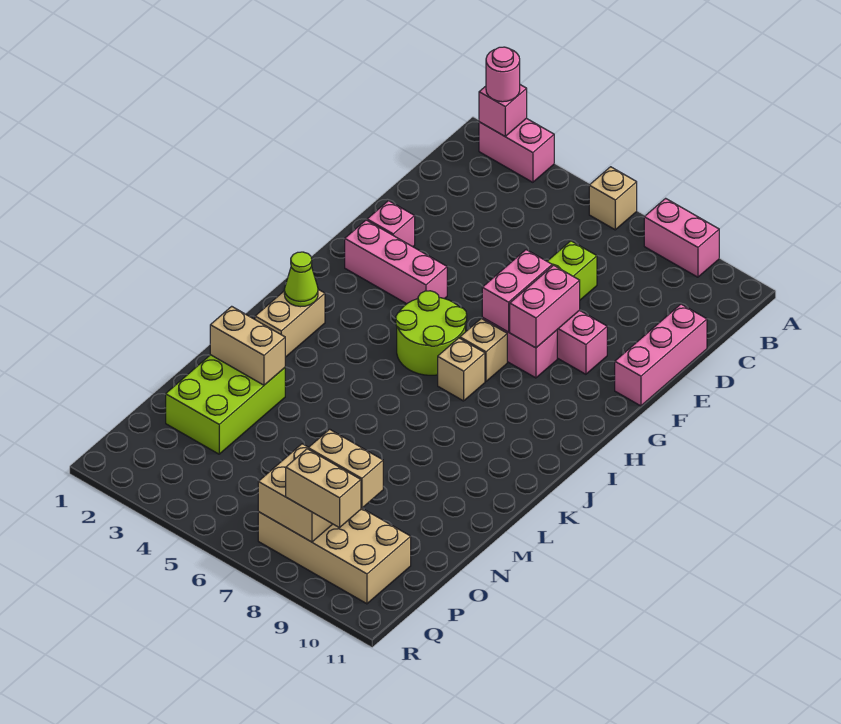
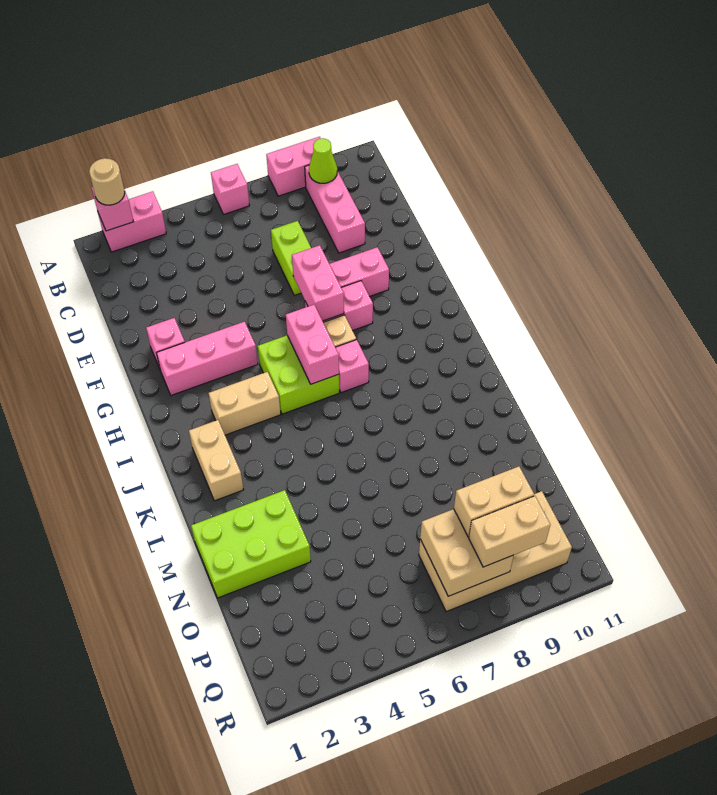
pink round brick A2 level 3 -> tan round brick A2 level 3
tan brick A6 level 1 -> pink brick A6 level 1
pink brick D11:F11 level 1 -> pink brick B9:D9 level 1
pink brick F8:G8 level 2 -> pink brick H6:I6 level 2
lime round brick H5:I6 level 1 -> lime brick H5:I6 level 1
tan brick I7 level 1 -> pink brick I7 level 1
lime cone J2 level 2 -> lime cone B9 level 2
lime brick M2:O3 level 1 -> lime brick M1:N3 level 1
tan brick M2:M3 level 2 -> tan brick I3:I4 level 1

